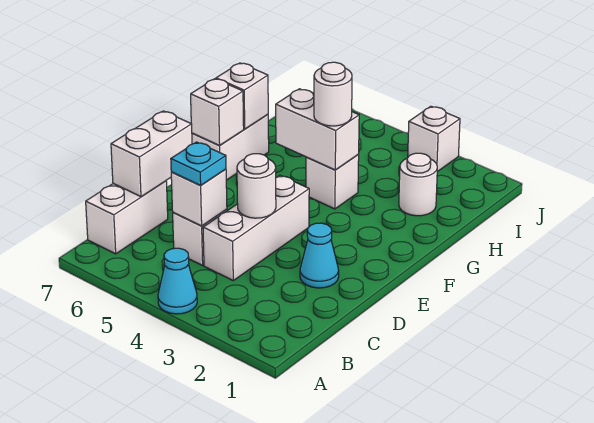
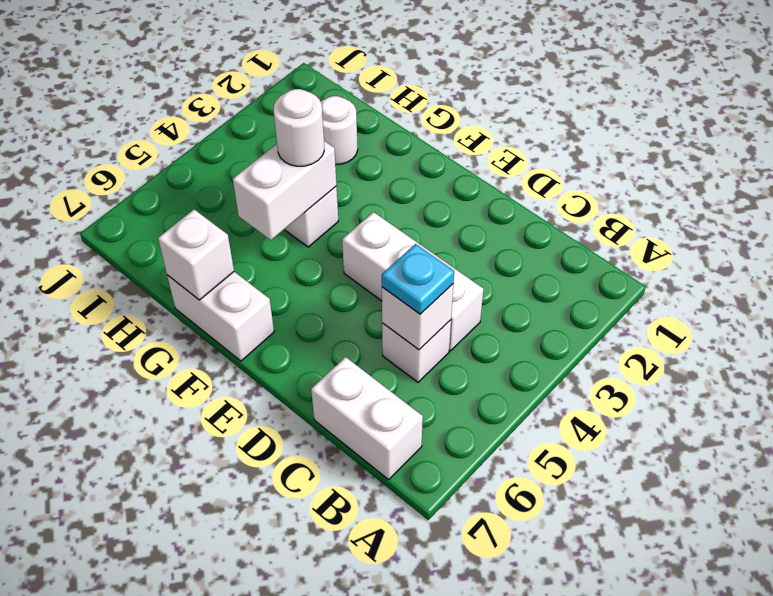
cyan cone A4 level 1 -> none
white brick C7:D7 level 2 -> none
cyan cone D2 level 1 -> none
white round brick D4 level 2 -> none
white brick F7 level 2 -> none
white brick J3 level 1 -> none

